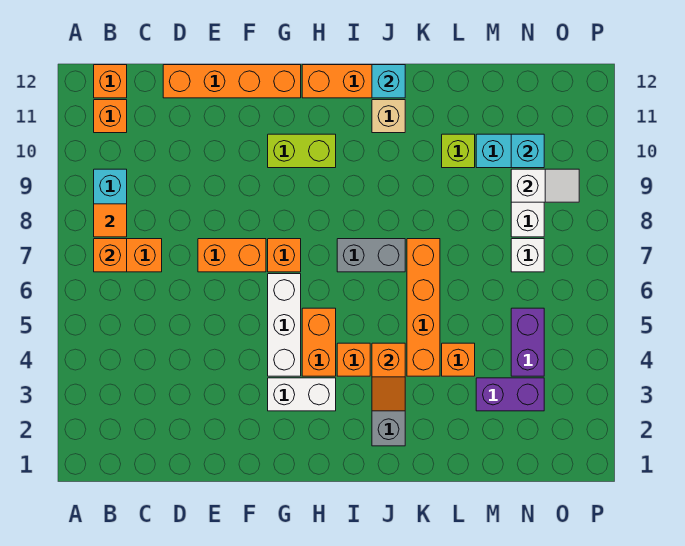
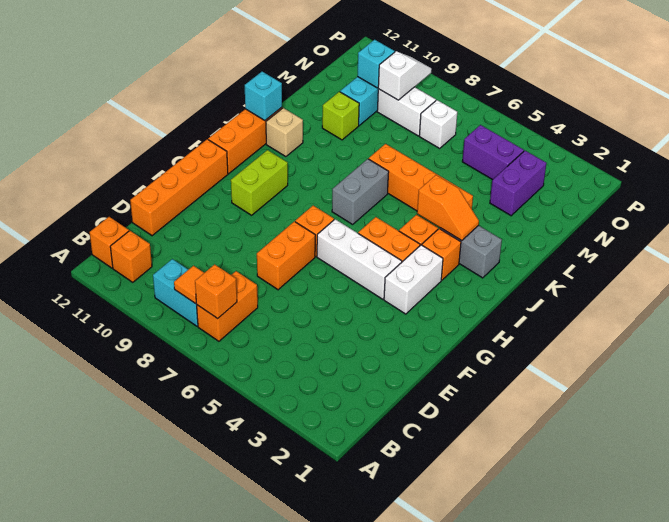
orange brick L4 level 1 -> orange brick I3 level 1

